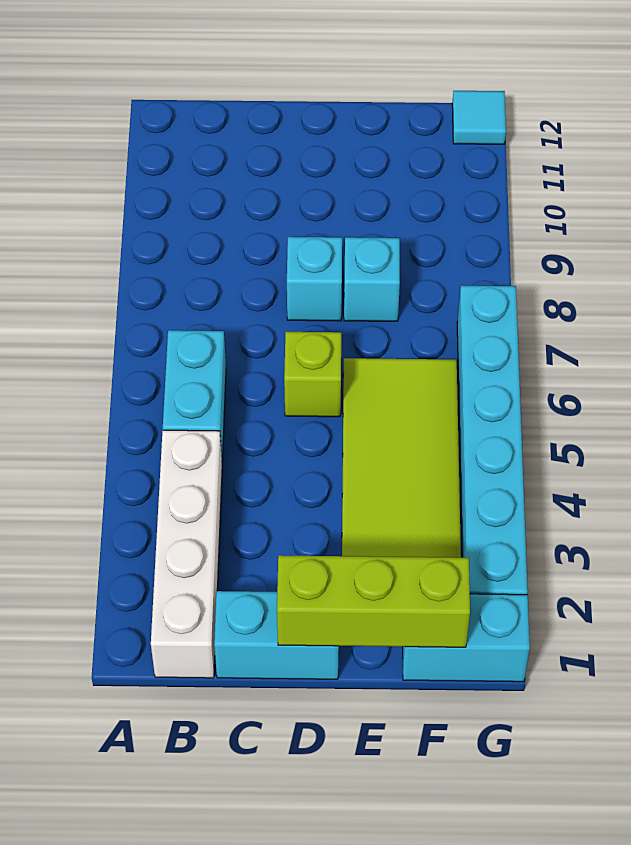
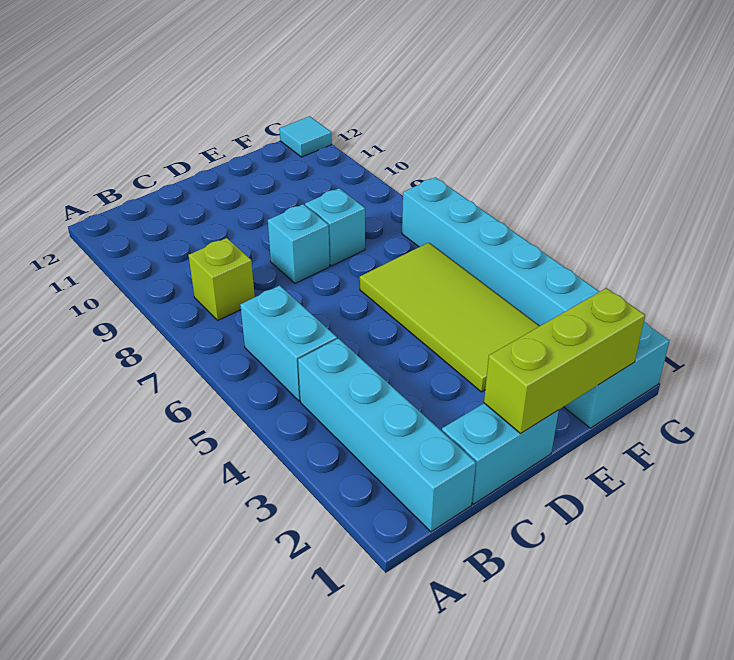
white brick B1:B4 level 1 -> cyan brick B1:B4 level 1
lime brick D6 level 1 -> lime brick B8 level 1

